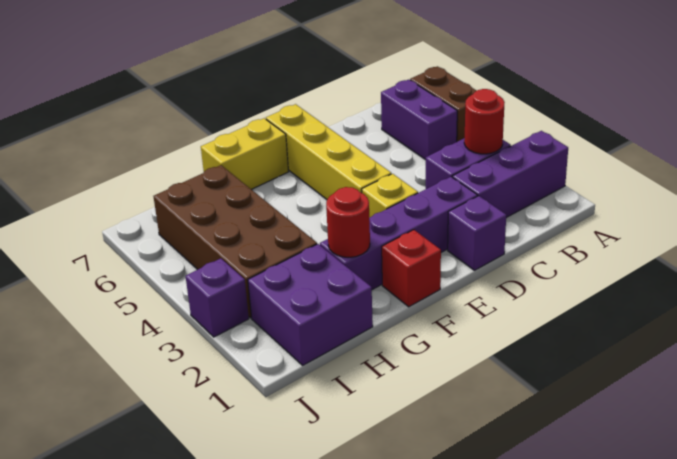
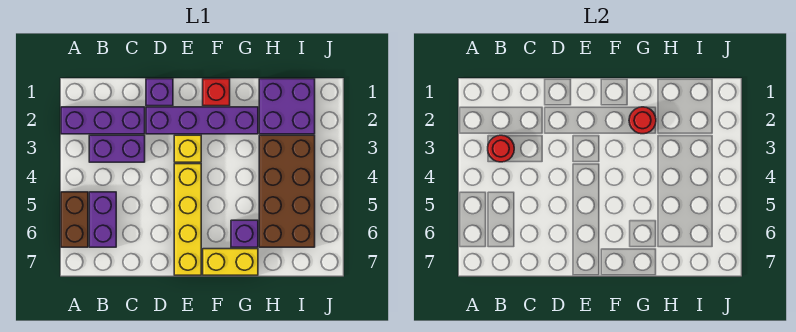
purple brick J3 level 1 -> purple brick G6 level 1

